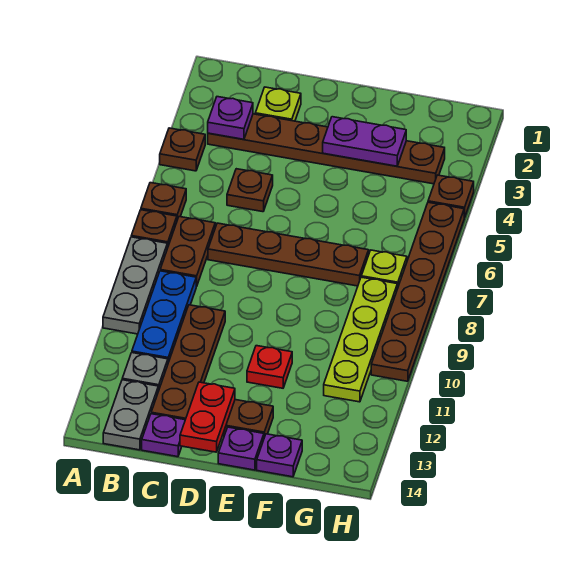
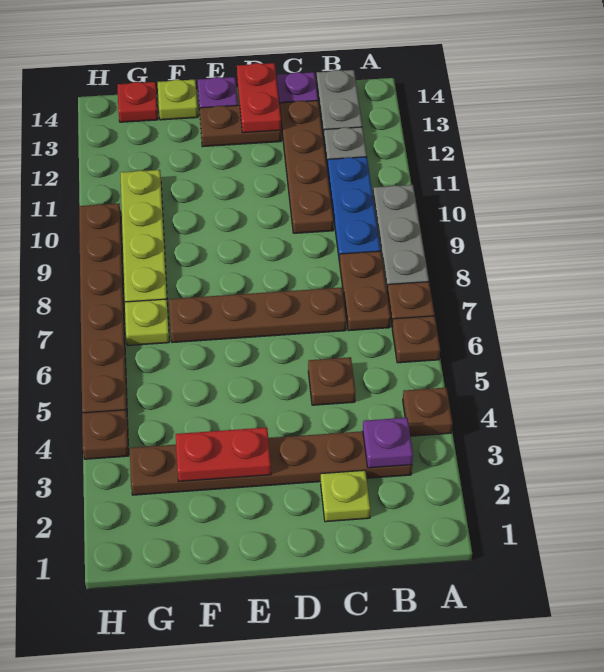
purple plate E3:F3 level 2 -> red plate E3:F3 level 2
red plate E11 level 1 -> red plate G14 level 1
purple plate F14 level 1 -> lime plate F14 level 1

